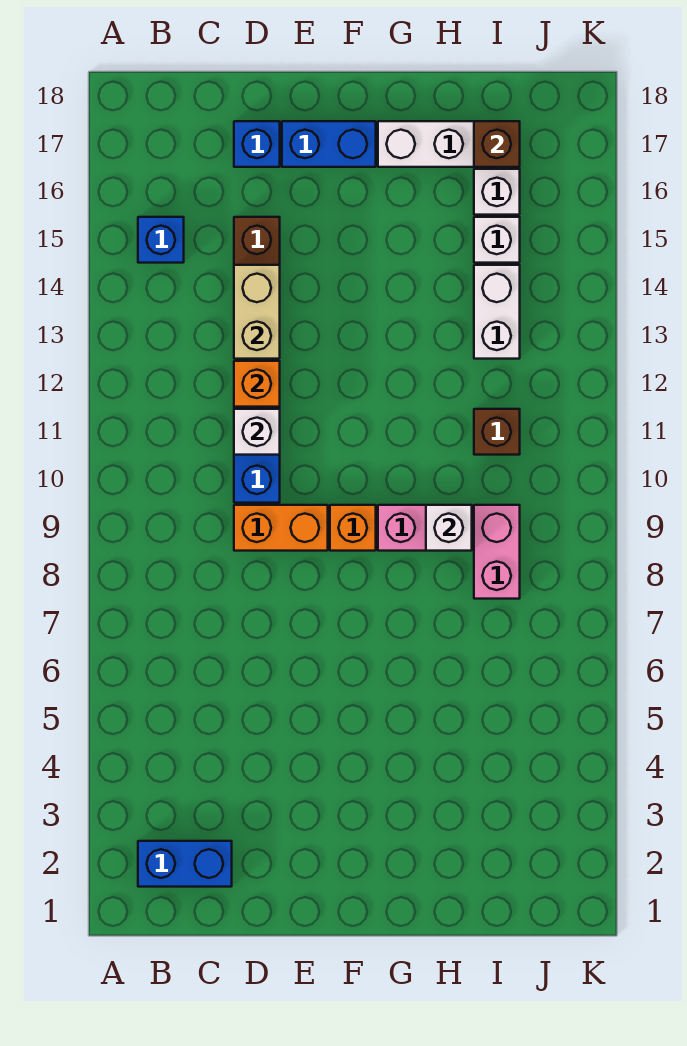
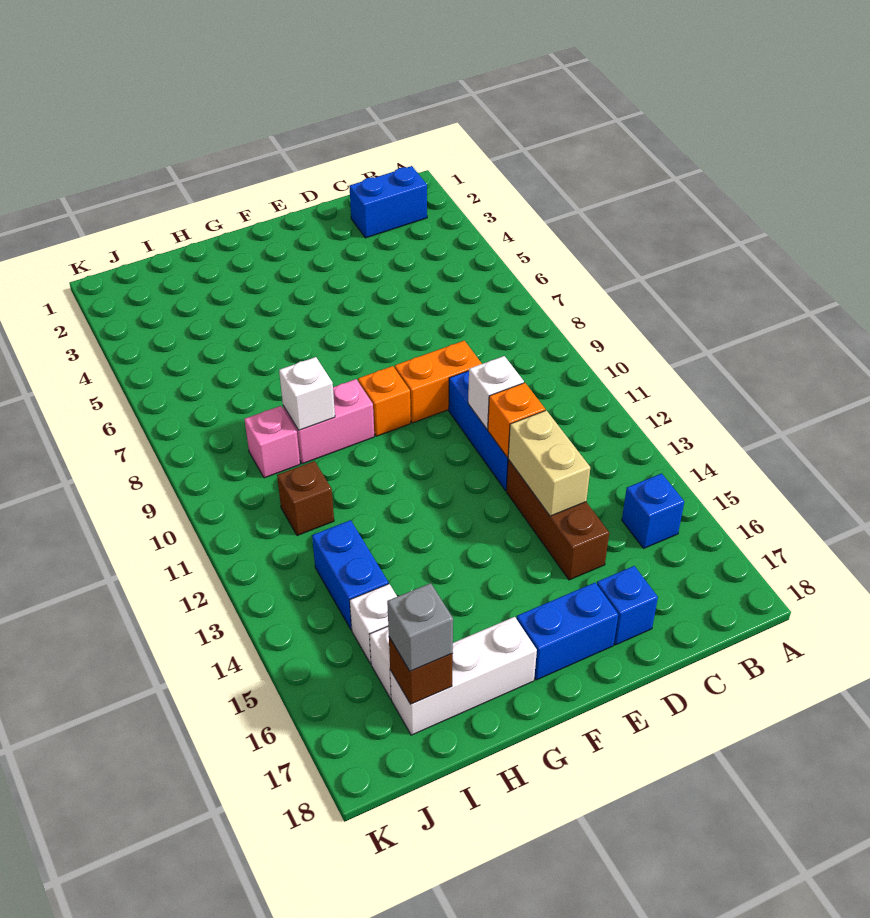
pink brick I8:I9 level 1 -> pink brick I9 level 1
white brick I13:I14 level 1 -> blue brick I13:I14 level 1
none -> grey brick I17 level 3

